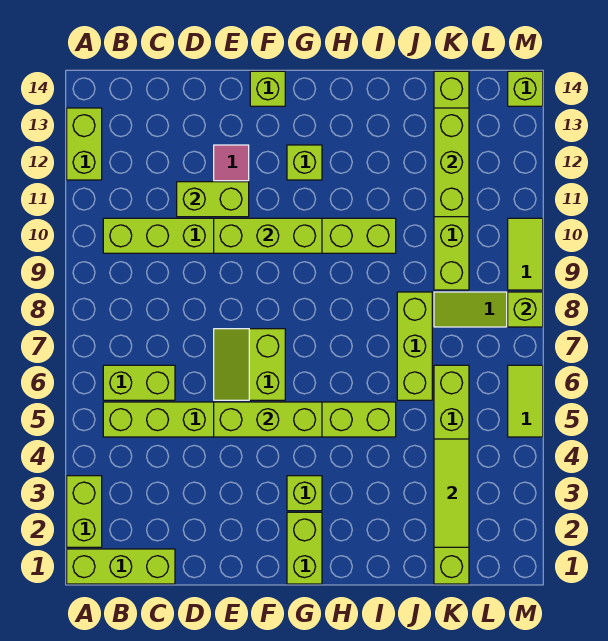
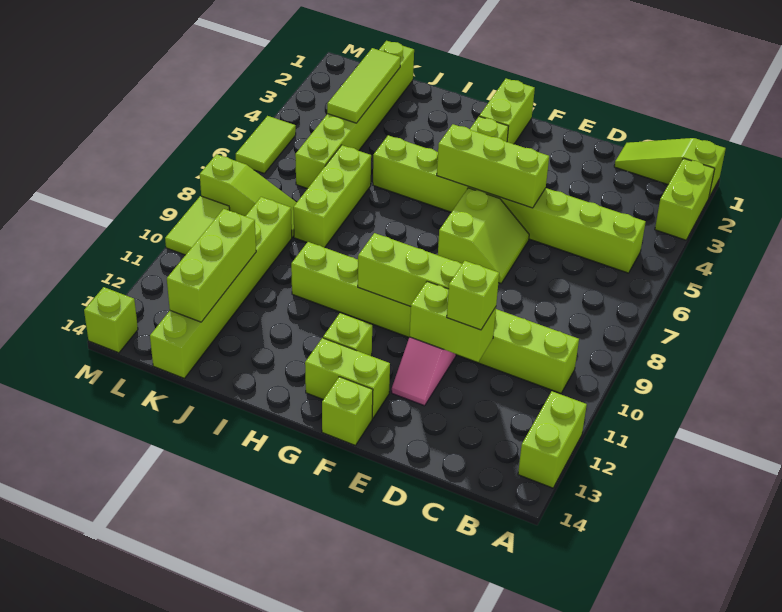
lime brick A1:C1 level 1 -> lime slope A1:C1 level 1 top A
lime brick B6:C6 level 1 -> lime brick F13:G13 level 1
lime brick M8 level 2 -> lime brick D11 level 3

